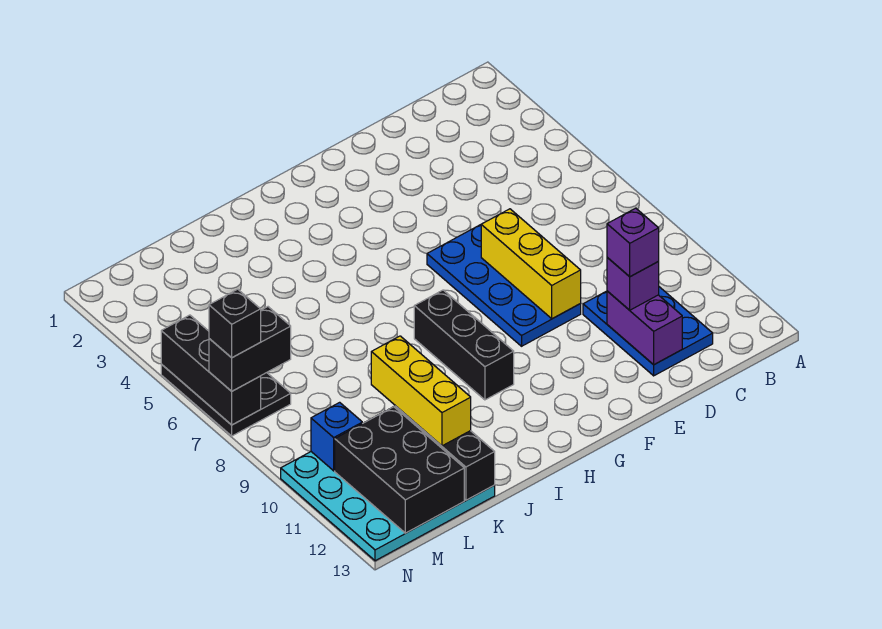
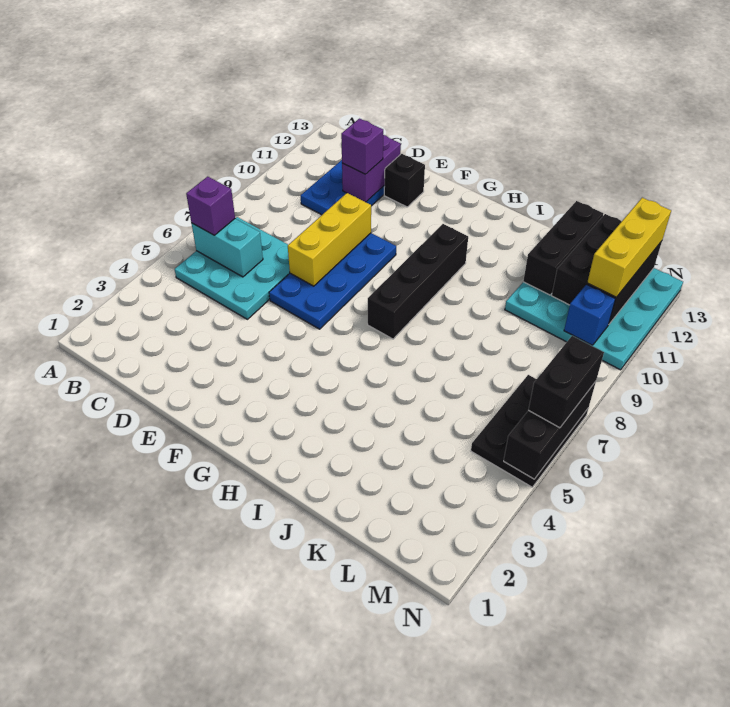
none -> cyan plate B5:D7 level 1
none -> cyan brick B6:C6 level 2
purple brick D11 level 4 -> purple brick B6 level 3
black brick H8:H10 level 1 -> black brick H7:H10 level 1
yellow brick K10:K12 level 3 -> yellow brick M11:M13 level 3
black brick M7:N7 level 3 -> black brick N6:N7 level 3
black brick N7 level 4 -> black brick E12 level 1

